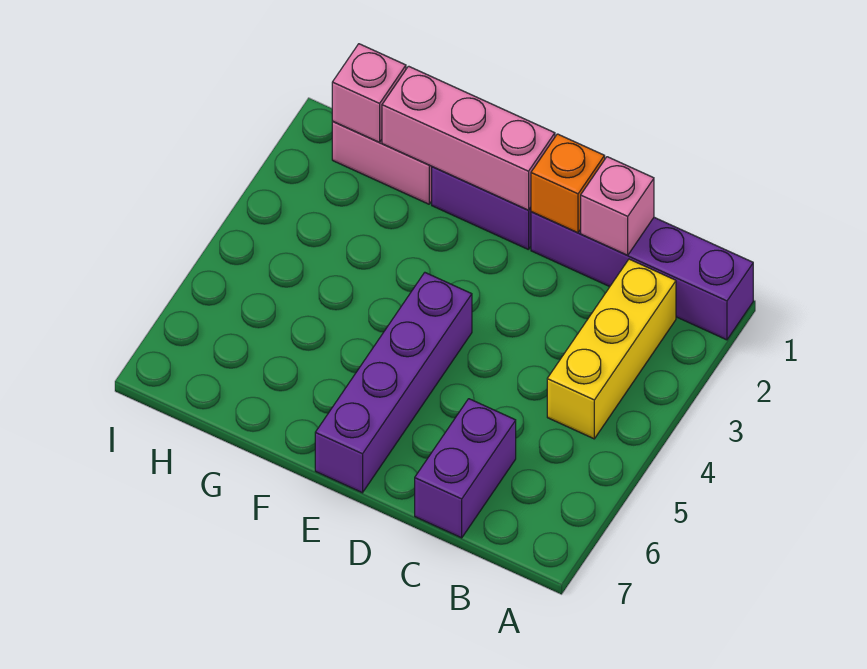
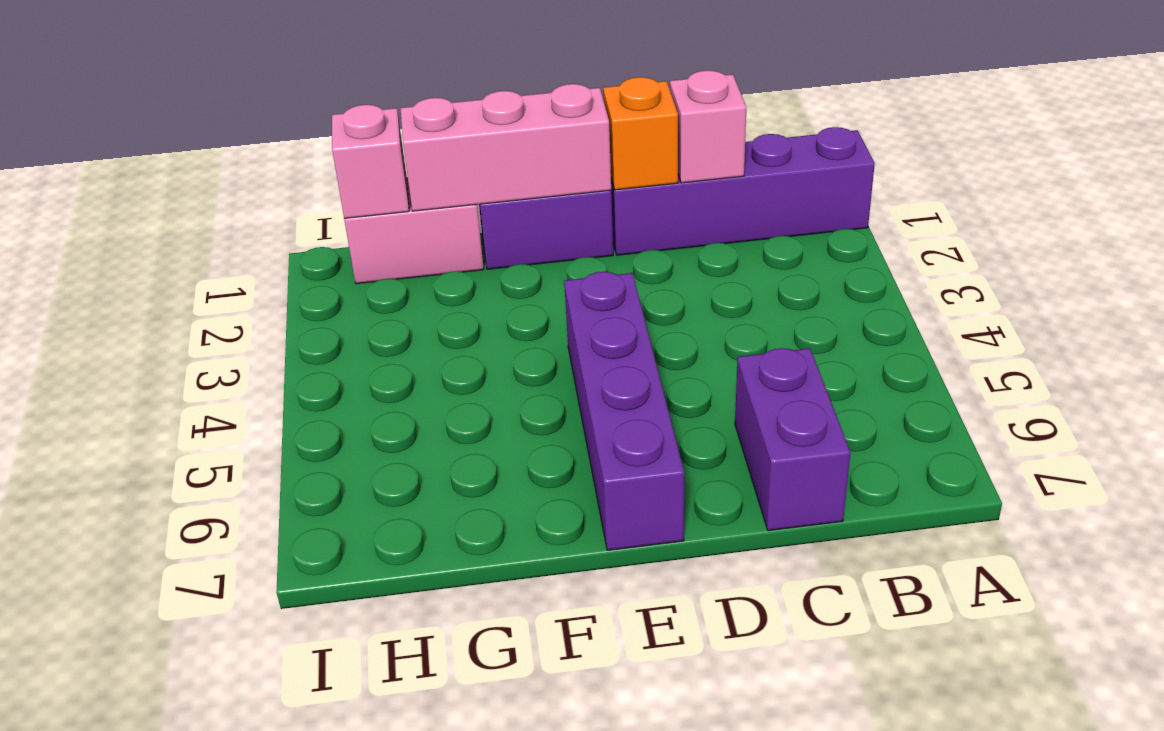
yellow brick B2:B4 level 1 -> none

